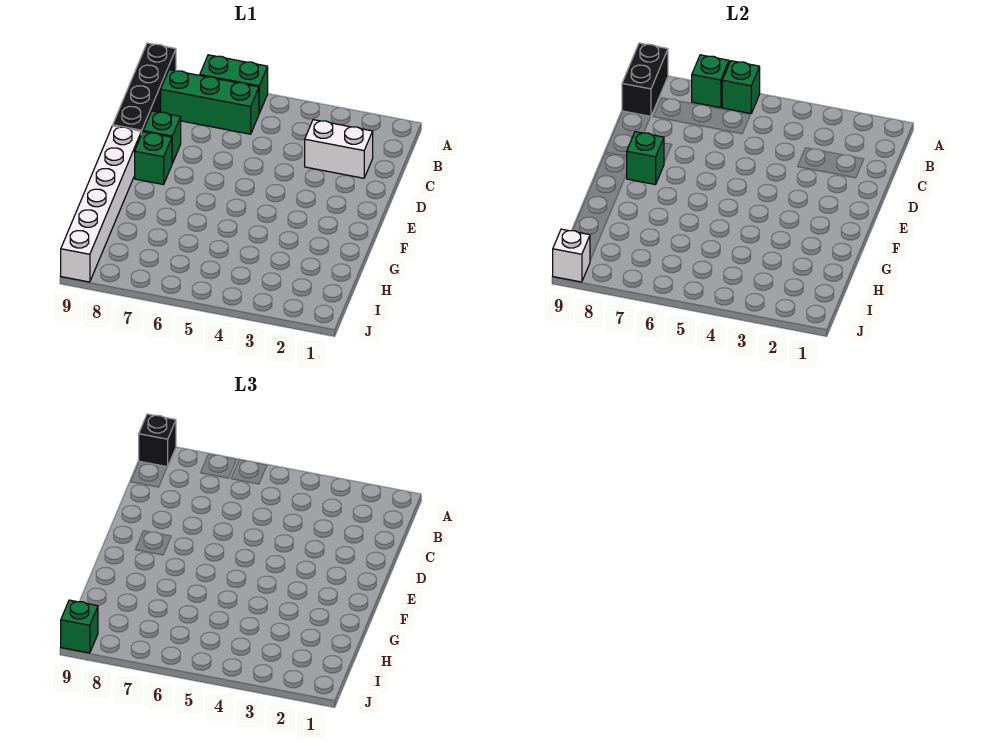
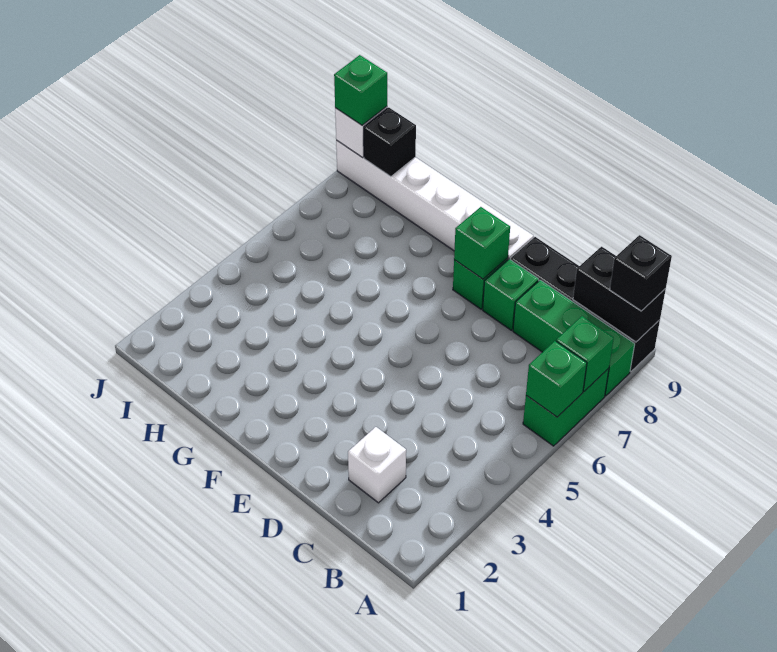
green brick B6:B8 level 1 -> green brick A8:C8 level 1
white brick C2:C3 level 1 -> white brick C2 level 1
none -> black brick I9 level 2

